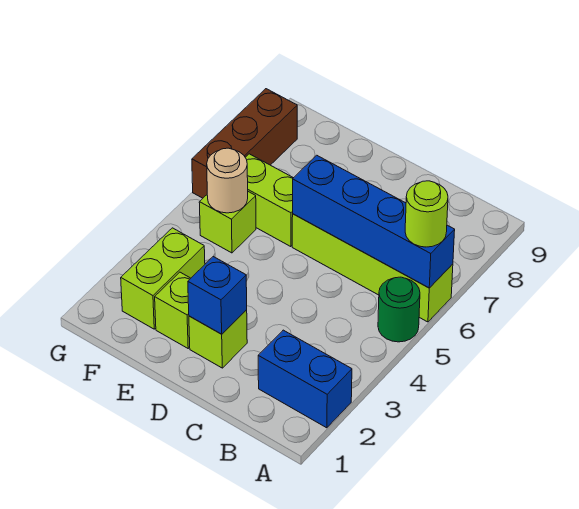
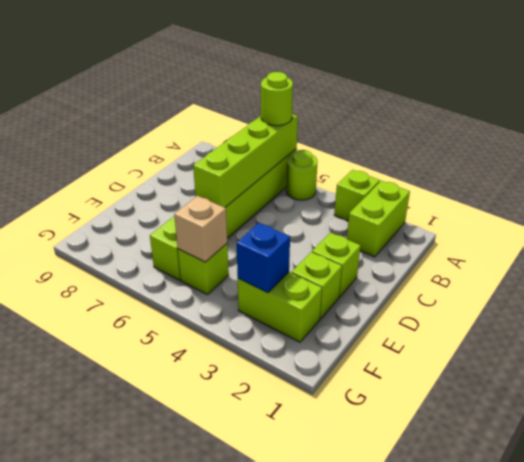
blue brick A2:B2 level 1 -> lime brick A2:B2 level 1
none -> lime brick A3 level 1
green round brick A5 level 1 -> lime round brick A5 level 1
blue brick A6:D6 level 2 -> lime brick A6:D6 level 2
blue brick D2 level 2 -> blue brick F3 level 2
tan round brick F5 level 2 -> tan brick F5 level 2
brown brick G6:G8 level 1 -> none

